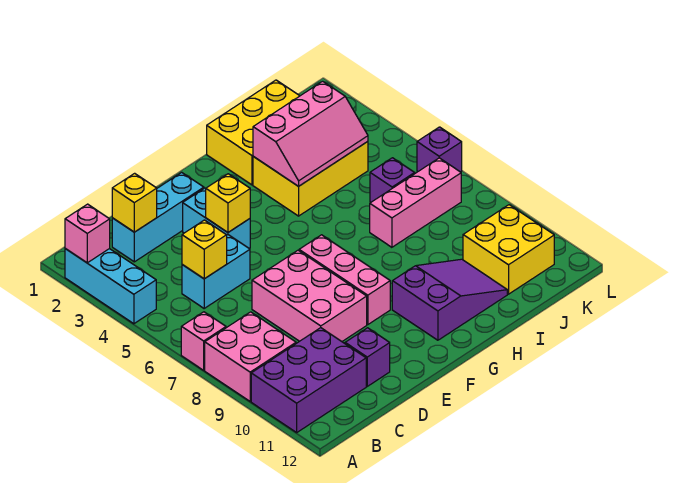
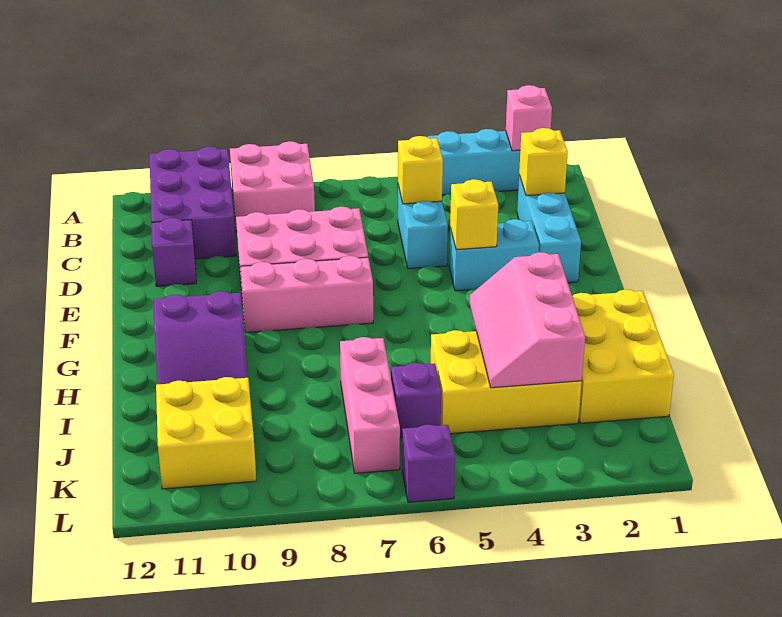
pink brick A7 level 1 -> none
yellow brick H3:J4 level 1 -> yellow brick I3:J5 level 1

